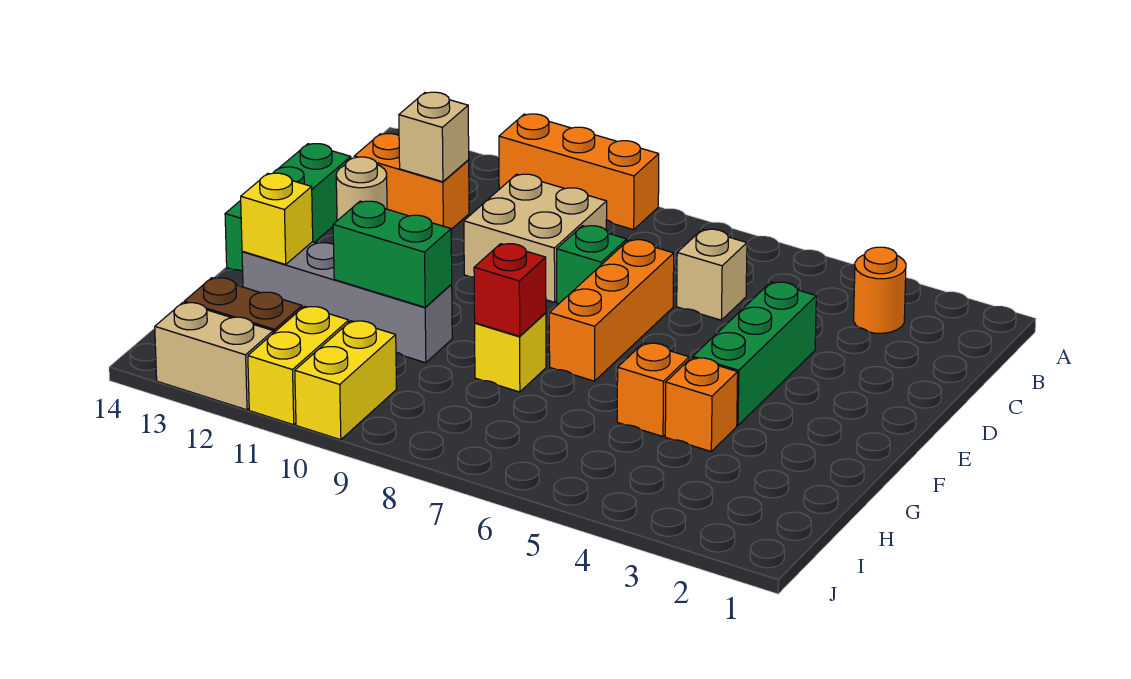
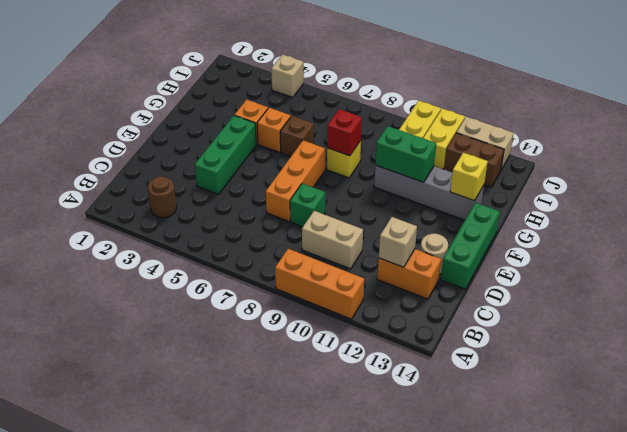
orange round brick B3 level 1 -> brown round brick B3 level 1
tan brick C6 level 1 -> tan brick J4 level 1
tan brick C9:D10 level 1 -> tan brick C9:C10 level 1
none -> brown brick G6 level 1

